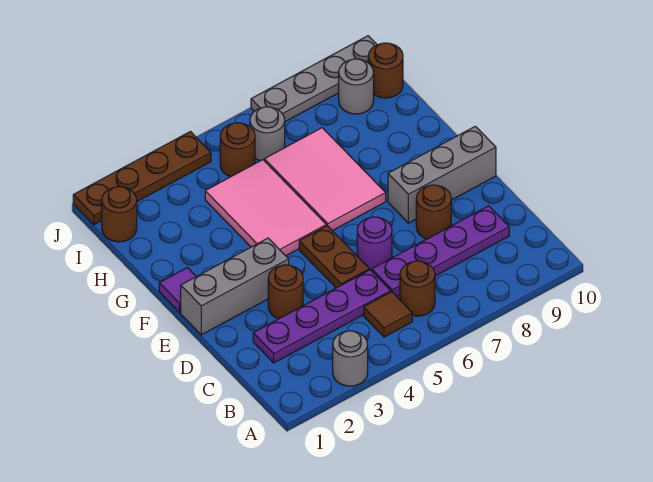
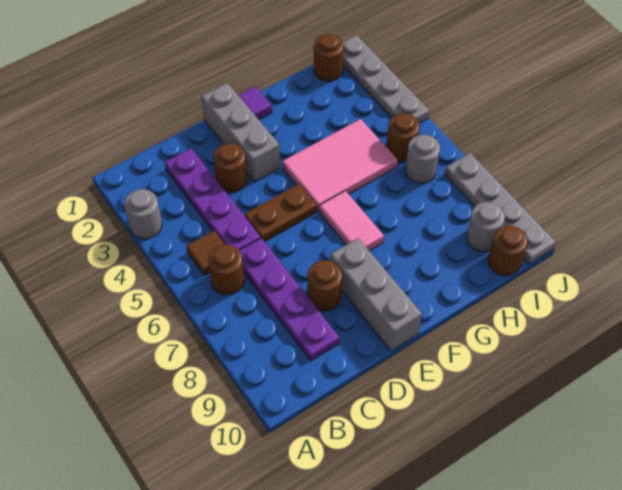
purple round brick D6 level 1 -> none
pink tile F6:H7 level 1 -> pink tile F6:F7 level 1
brown plate J1:J4 level 1 -> grey plate J1:J4 level 1

